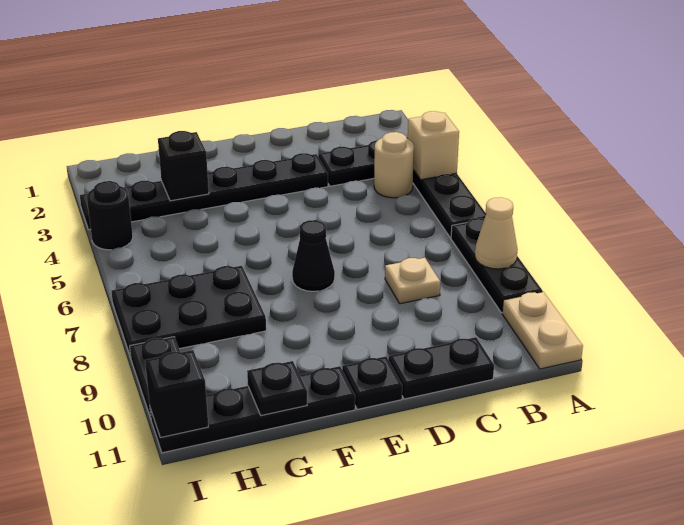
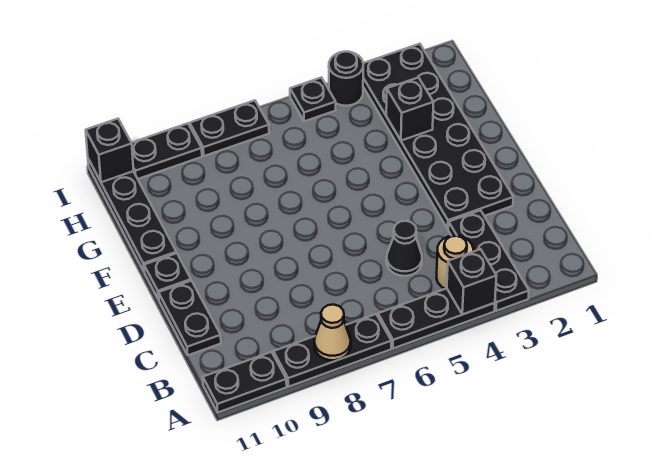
tan brick A4 level 2 -> black brick A4 level 2
tan plate A10:A11 level 1 -> black plate A10:A11 level 1
tan plate C8 level 1 -> none
black plate D3:I3 level 1 -> black plate D2:I3 level 1
black cone E7 level 1 -> black cone C5 level 1
black plate G7:I8 level 1 -> black plate I7:I8 level 1
black plate G11 level 2 -> black plate I5 level 1

